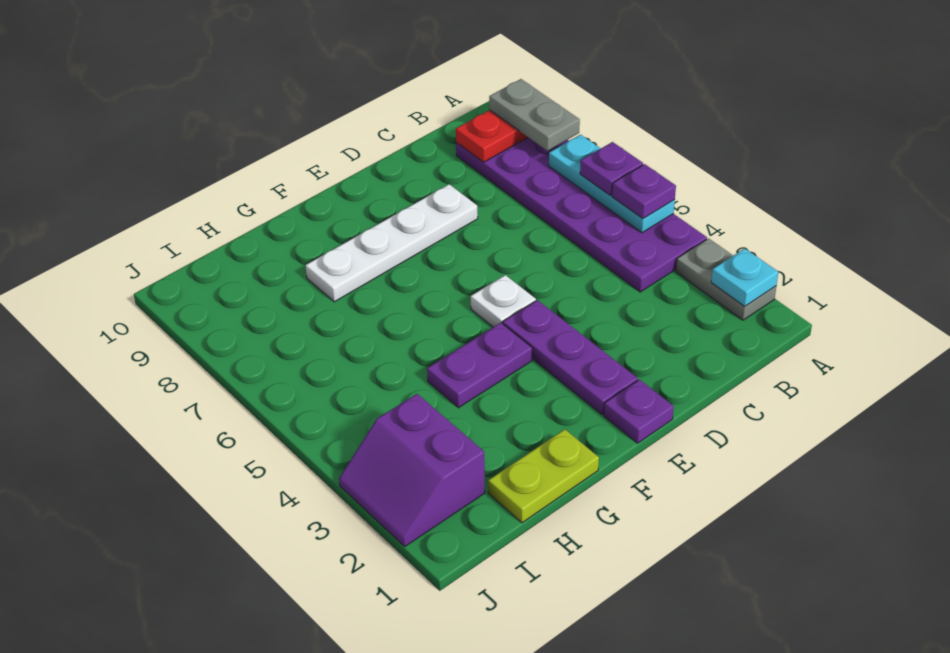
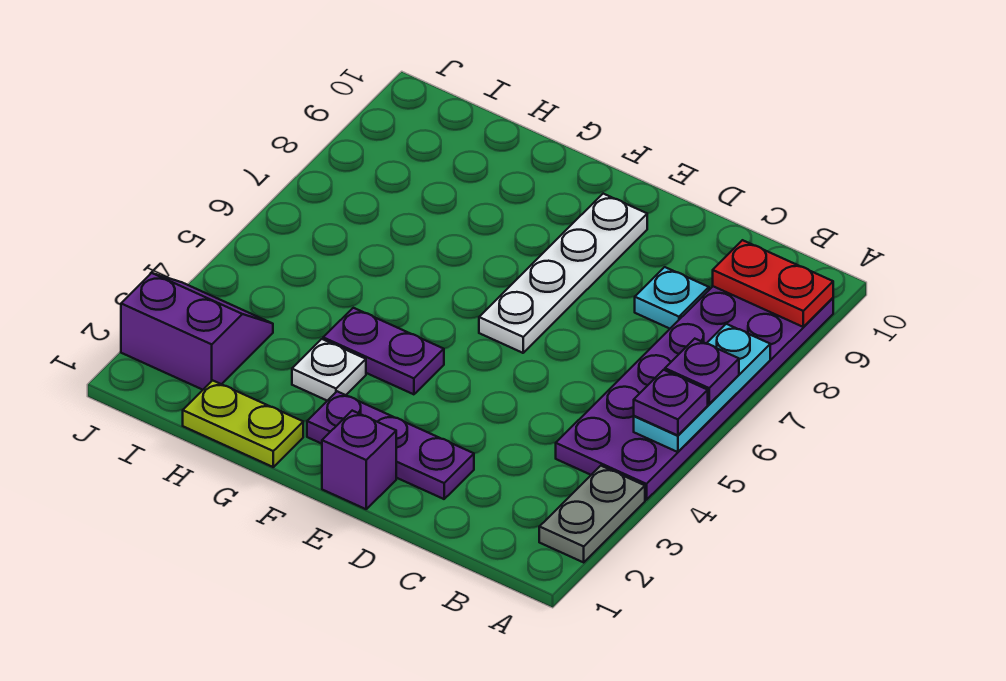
cyan plate A2 level 2 -> cyan plate C8 level 1
grey plate A8:A9 level 3 -> none
white plate D8:G8 level 1 -> white plate E6:E9 level 1
purple plate E1 level 1 -> purple brick E1 level 1
purple plate E2:E4 level 1 -> purple plate D2:F2 level 1
white plate E5 level 1 -> white plate G3 level 1
purple slope I2:J3 level 1 top I -> purple slope I2:J3 level 1 top 2

